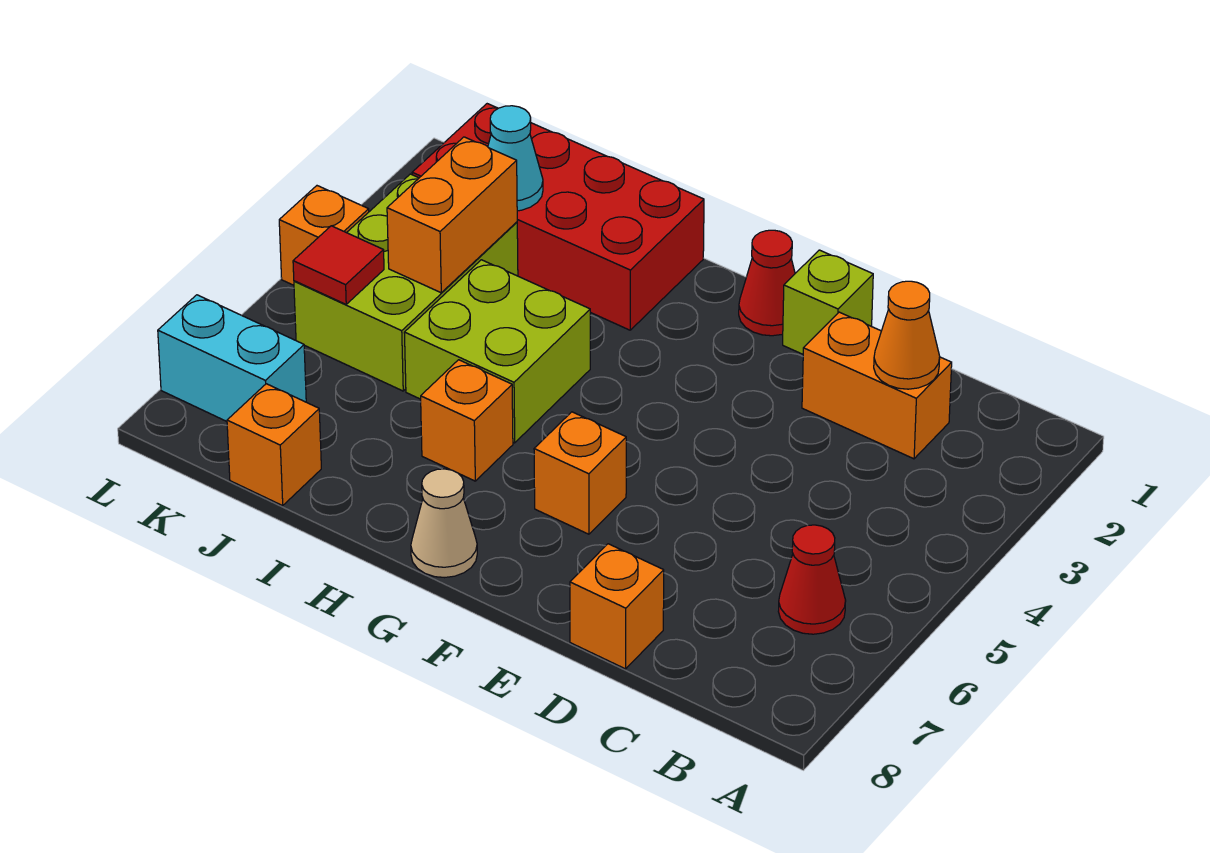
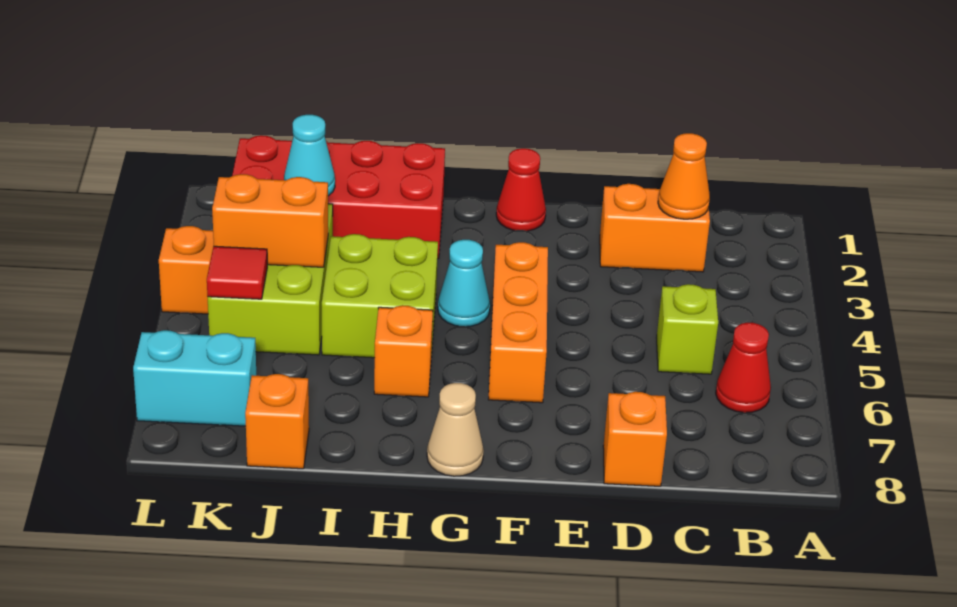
lime brick E1 level 1 -> lime brick C5 level 1
orange brick F6 level 1 -> orange brick F4:F6 level 1
none -> cyan cone G4 level 1
orange brick J3:J4 level 2 -> orange brick J4:K4 level 2

